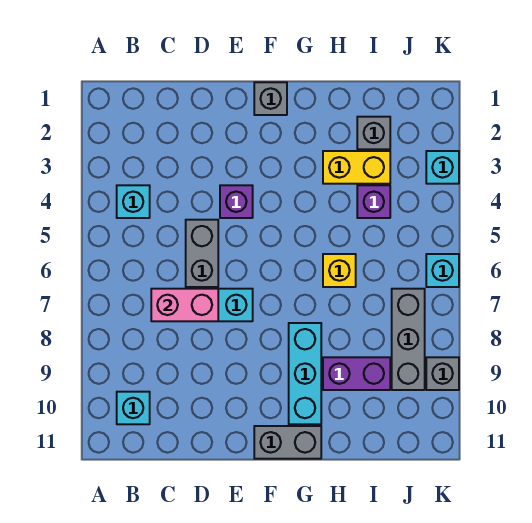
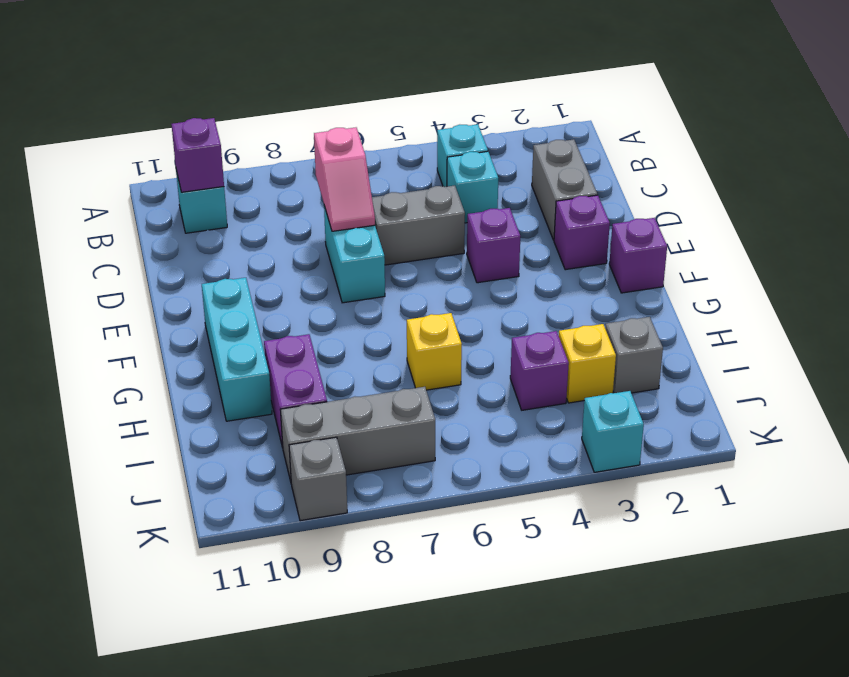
none -> purple brick B10 level 2
pink brick C7:D7 level 2 -> pink slope C7:D7 level 2 top C
none -> purple brick E2 level 1
grey brick F1 level 1 -> purple brick F1 level 1
grey brick F11:G11 level 1 -> grey brick C2:D2 level 1
cyan brick G8:G10 level 1 -> cyan brick F10:H10 level 1
yellow brick H3:I3 level 1 -> yellow brick I3 level 1
cyan brick K6 level 1 -> cyan brick C4 level 1

